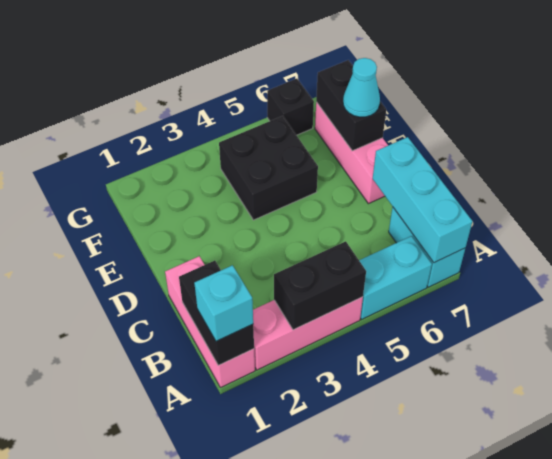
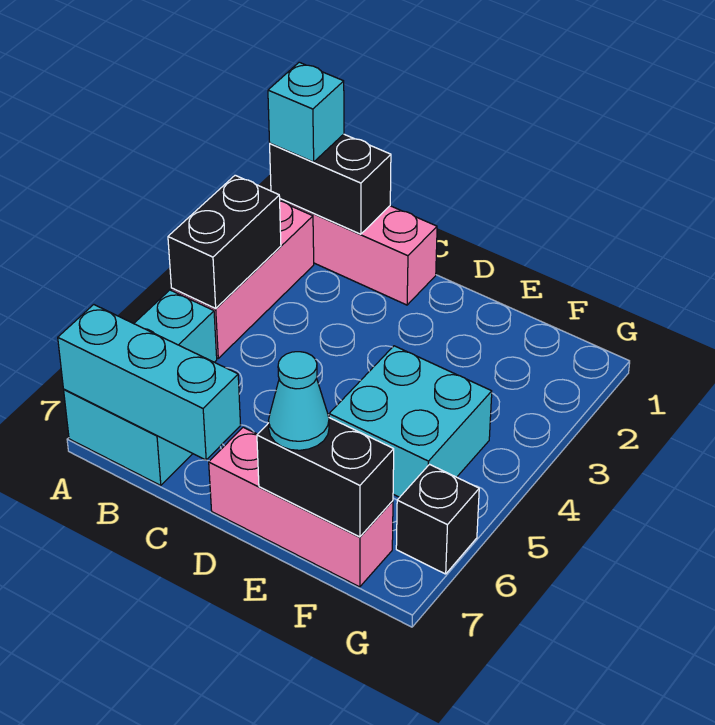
black brick E4:F5 level 1 -> cyan brick E4:F5 level 1

